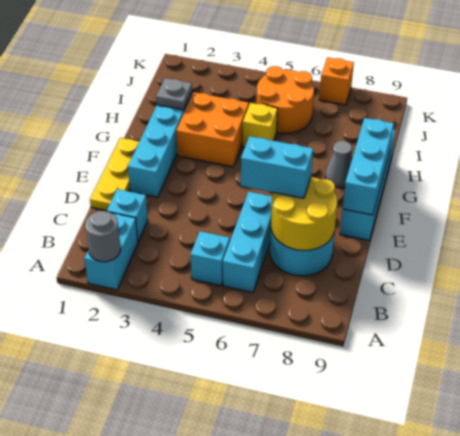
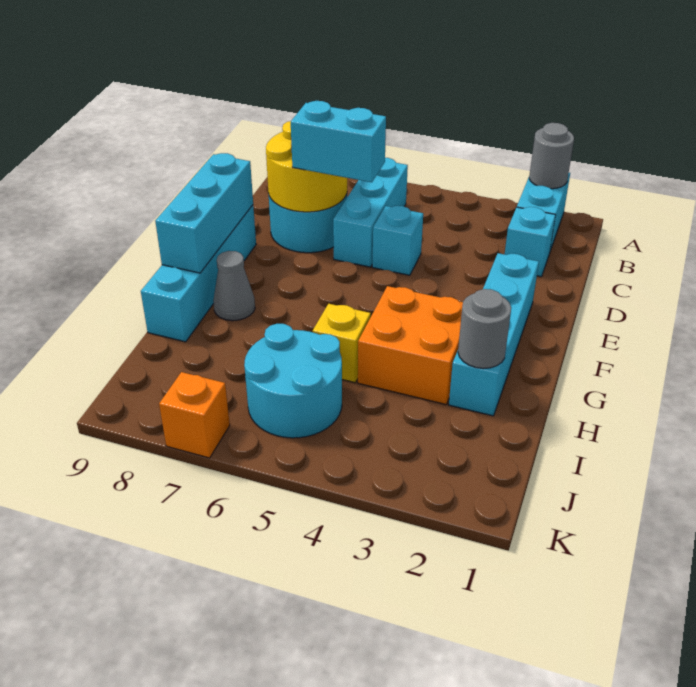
cyan brick B5 level 1 -> cyan brick D5 level 1
yellow plate D1:F1 level 1 -> none
grey plate H2 level 2 -> grey round brick H2 level 2
orange round brick I5:J6 level 1 -> cyan round brick I5:J6 level 1

